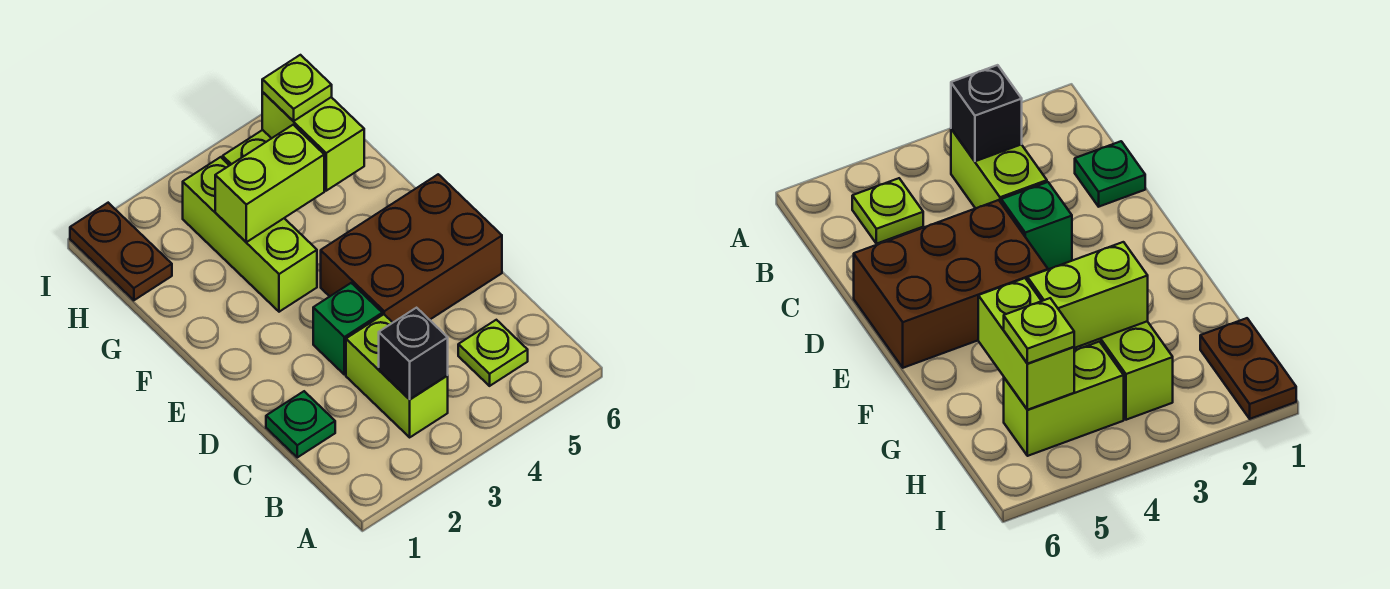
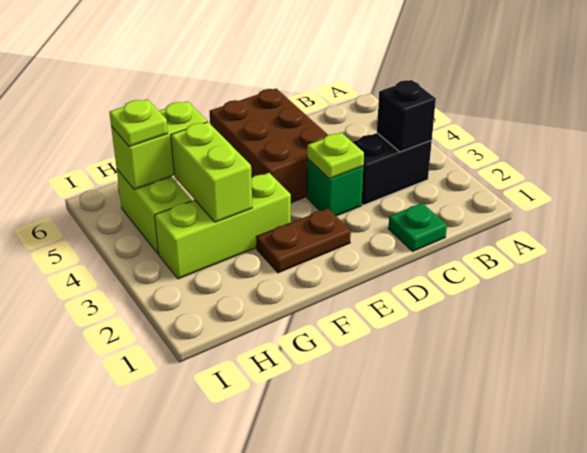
lime brick B3:C3 level 1 -> black brick B3:C3 level 1
lime plate B5 level 1 -> lime plate D3 level 2
brown plate H1:I1 level 1 -> brown plate E2:F2 level 1

